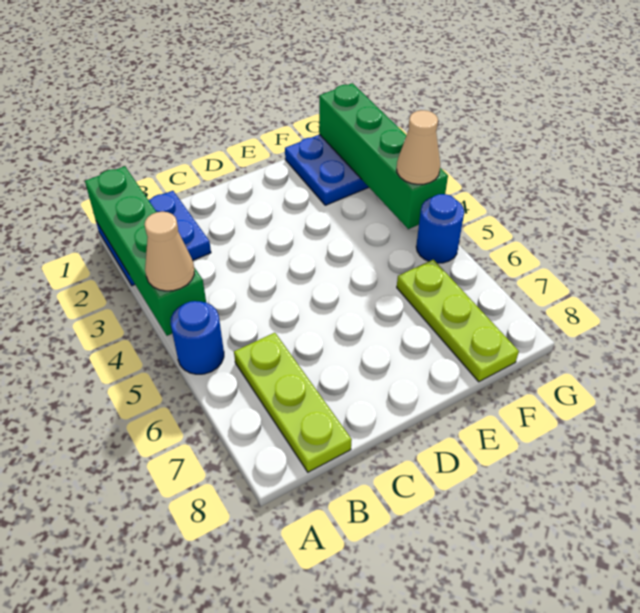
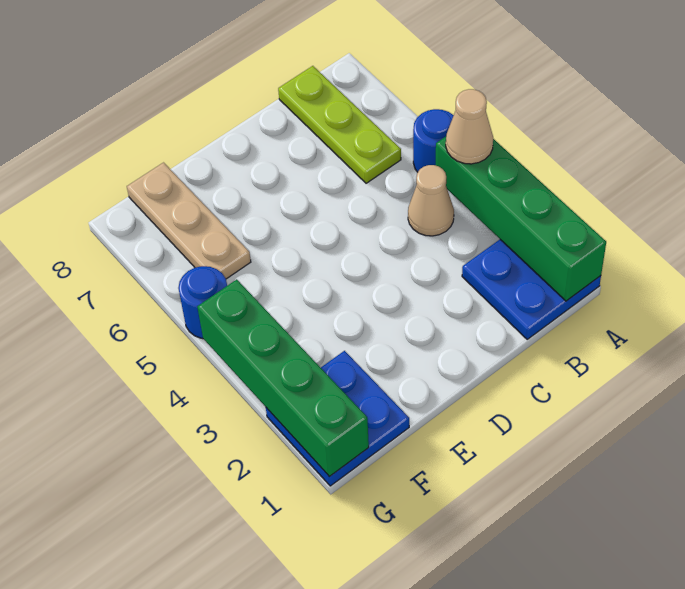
lime plate F6:F8 level 1 -> tan plate F6:F8 level 1
tan cone G4 level 3 -> tan cone B4 level 1

